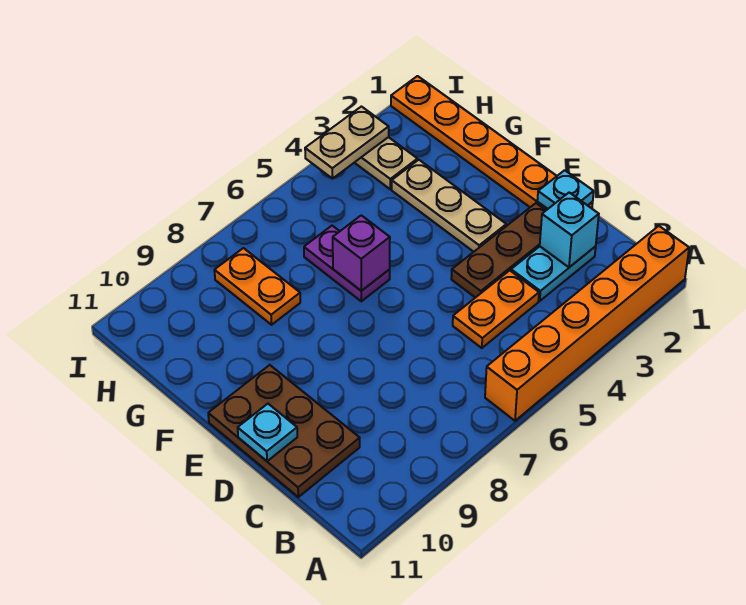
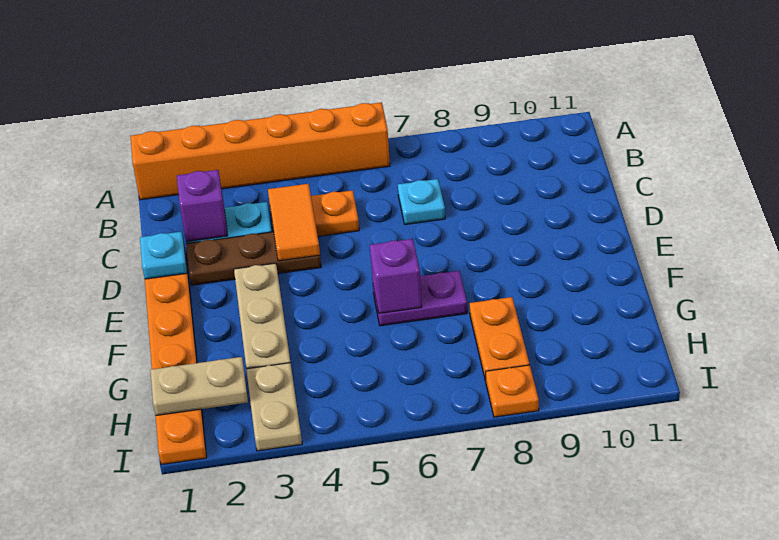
cyan brick C2 level 2 -> purple brick C2 level 2
none -> orange tile C4:D4 level 2
brown plate C10:E11 level 1 -> none
cyan plate D11 level 2 -> cyan plate C7 level 1
purple plate F6:G6 level 1 -> purple plate F6:F7 level 1
tan plate I3:I4 level 2 -> tan plate H1:H2 level 2
none -> orange plate I8 level 1

